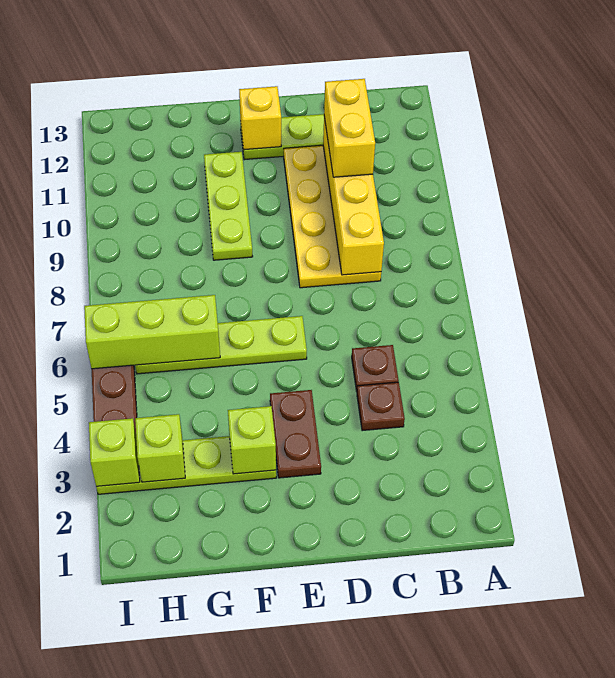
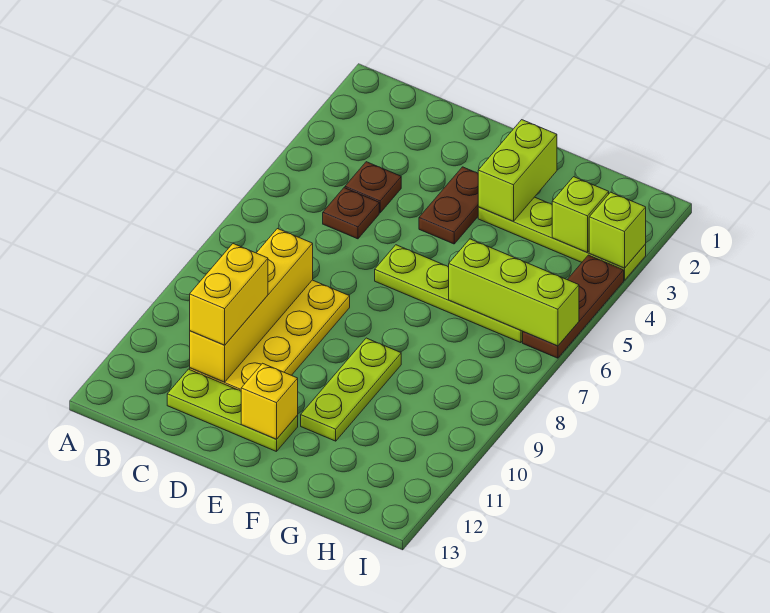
lime brick F3 level 2 -> lime brick F2:F3 level 2

